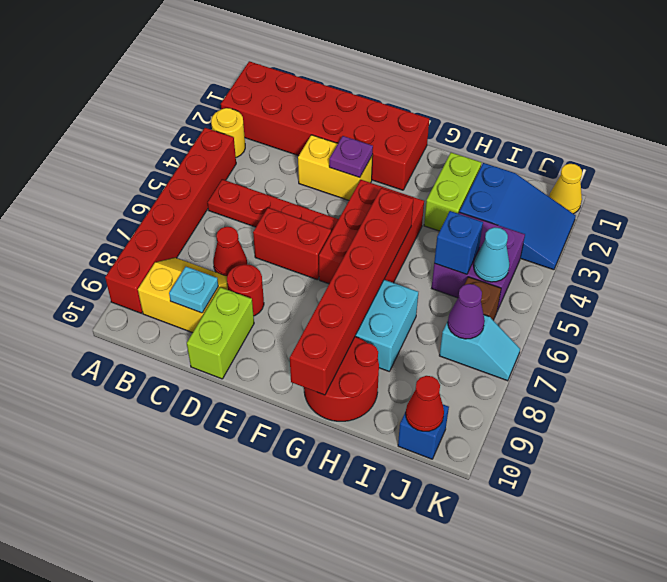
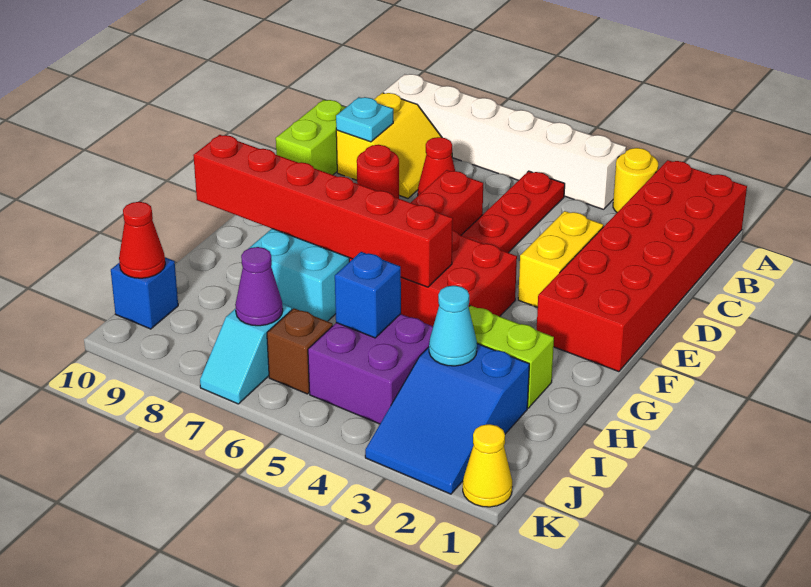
red brick A4:A9 level 1 -> white brick A4:A9 level 1
lime brick D9:D10 level 1 -> lime brick C10:D10 level 1
purple plate E3 level 2 -> none
red round brick G9:H10 level 1 -> none
cyan cone J5 level 2 -> cyan cone I3 level 2

